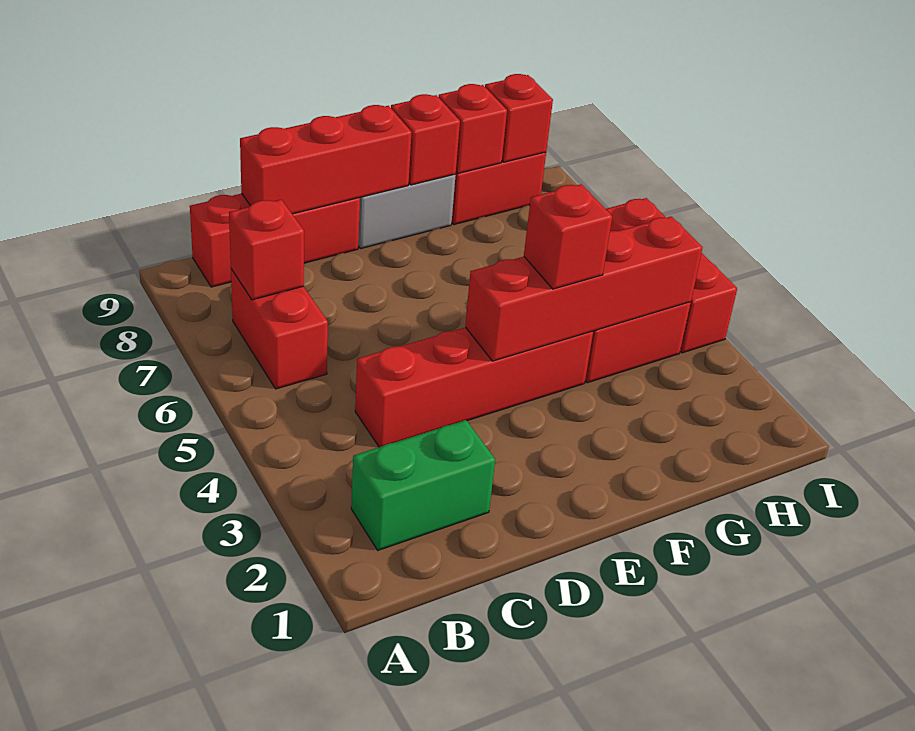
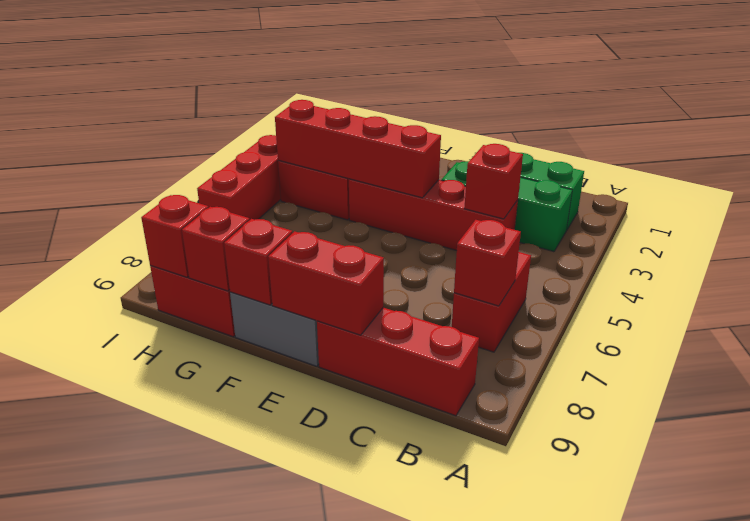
none -> green brick B3:D3 level 1
red brick C9:E9 level 2 -> red brick D9:E9 level 2
red brick F4 level 3 -> red brick C4 level 2

